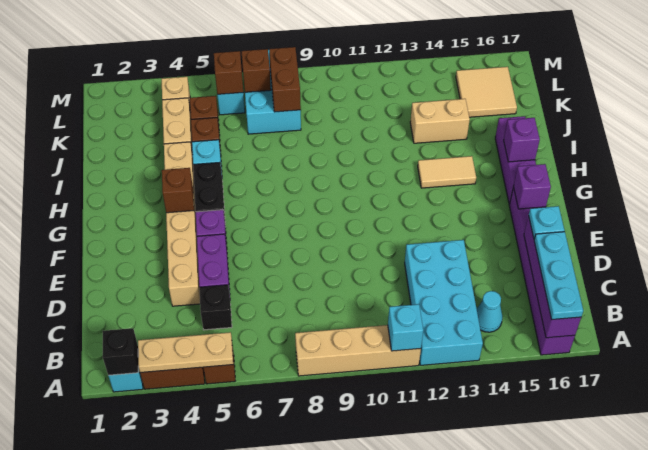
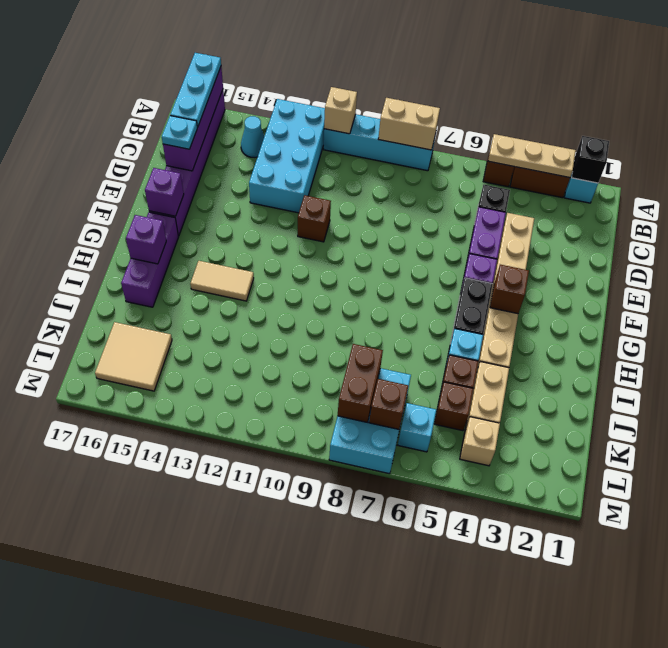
tan brick A8:A11 level 1 -> cyan brick A8:A11 level 1
cyan brick A11 level 2 -> tan brick A11 level 2
tan brick J13:J14 level 1 -> tan brick A8:A9 level 2
brown brick L6 level 2 -> brown brick E11 level 1

